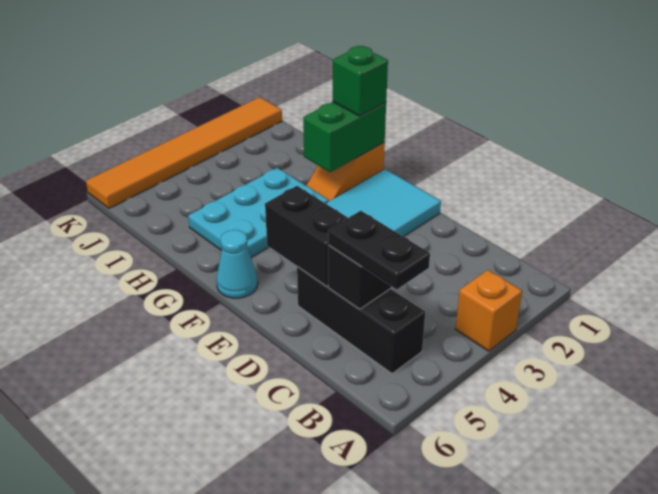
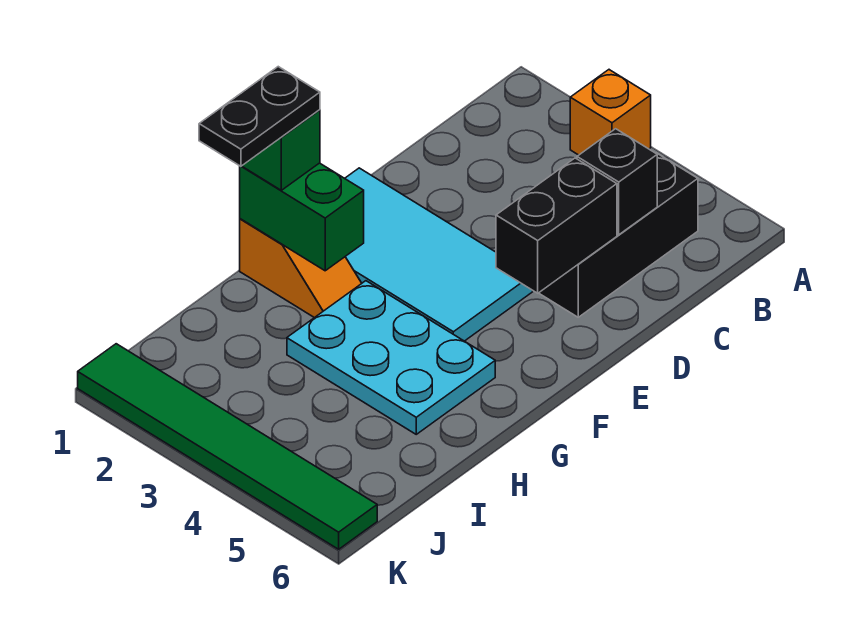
black plate B5:C5 level 3 -> black plate G1:H1 level 4
cyan cone F6 level 1 -> none
orange tile K1:K6 level 1 -> green tile K1:K6 level 1

